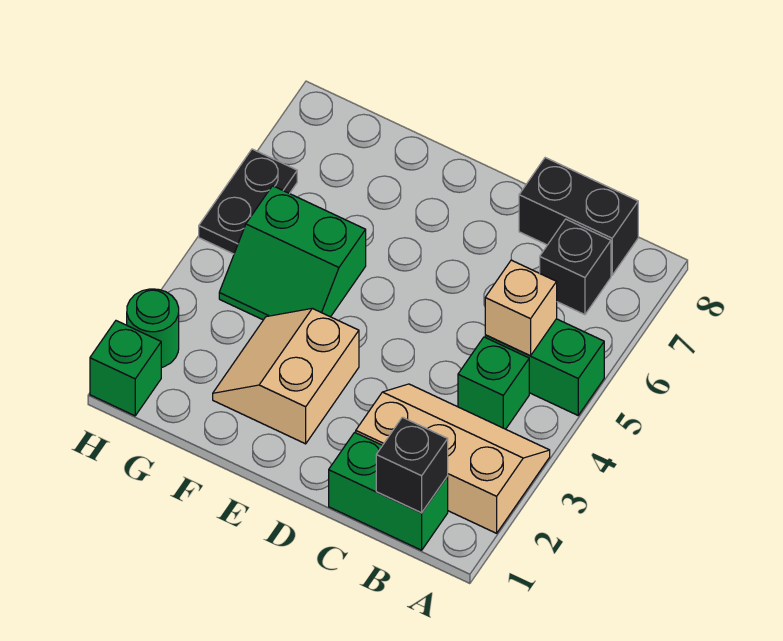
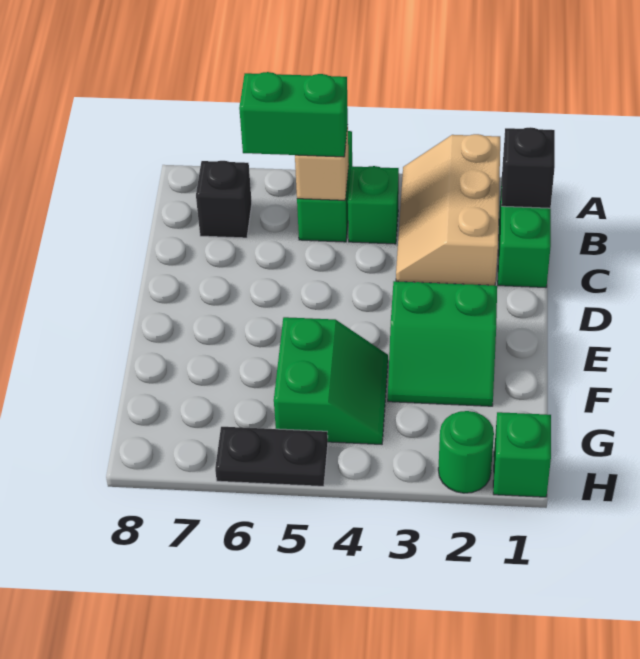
none -> green brick B5:B6 level 3
black brick B8:C8 level 1 -> none
tan slope E2:F3 level 1 top E -> green slope E2:F3 level 1 top E

